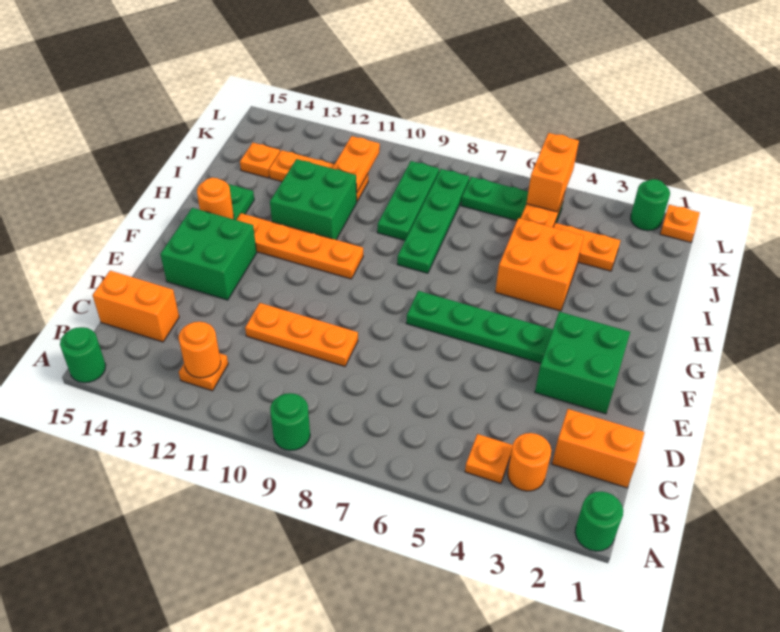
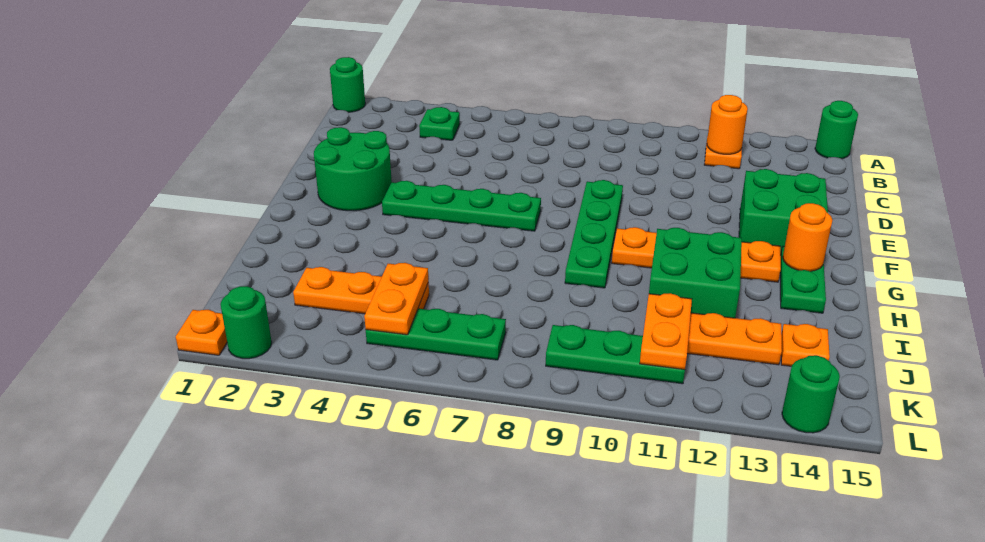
green round brick A9 level 1 -> green round brick L14 level 1
orange round brick B3 level 1 -> none
orange plate B4 level 1 -> green plate B4 level 1
orange brick C1:C2 level 1 -> none
orange brick C14:C15 level 1 -> none
orange plate D9:D11 level 1 -> none
green brick E2:F3 level 1 -> green round brick E2:F3 level 1
orange brick H4:I5 level 1 -> none
green plate H8:K8 level 1 -> green plate E9:H9 level 1
green plate I9:K9 level 1 -> green plate K9:K11 level 1
orange brick K5:L5 level 3 -> none

